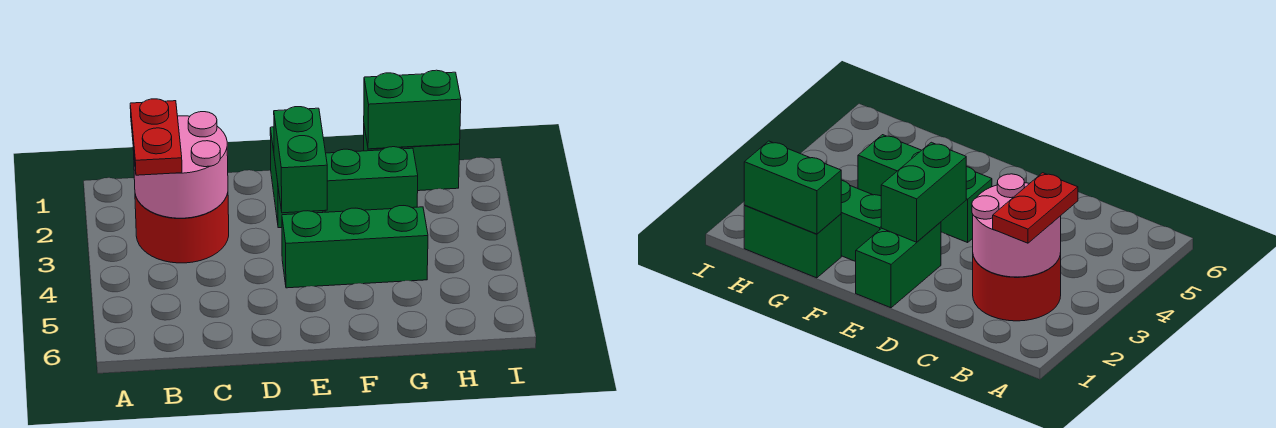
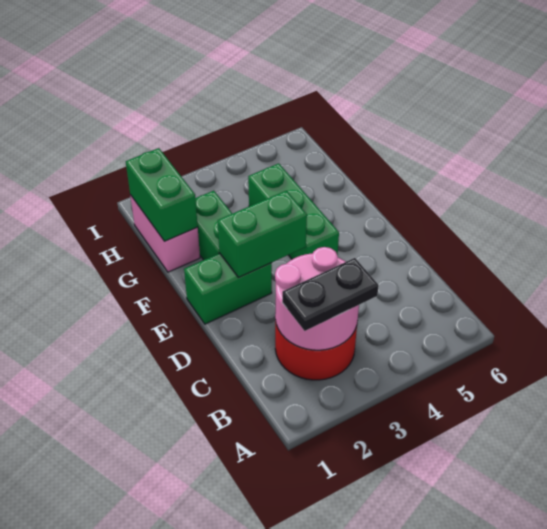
red plate B2:B3 level 3 -> black plate B2:B3 level 3
green brick G1:H1 level 1 -> pink brick G1:H1 level 1

